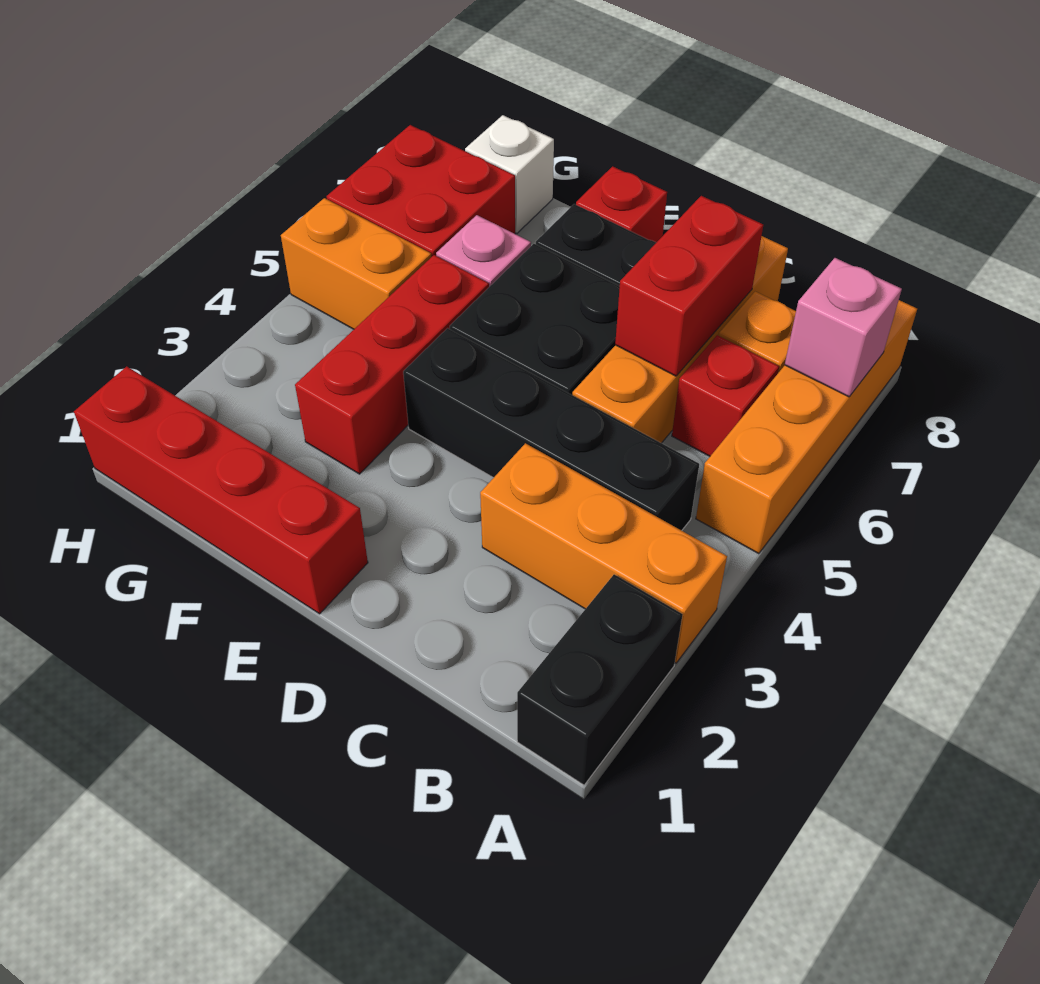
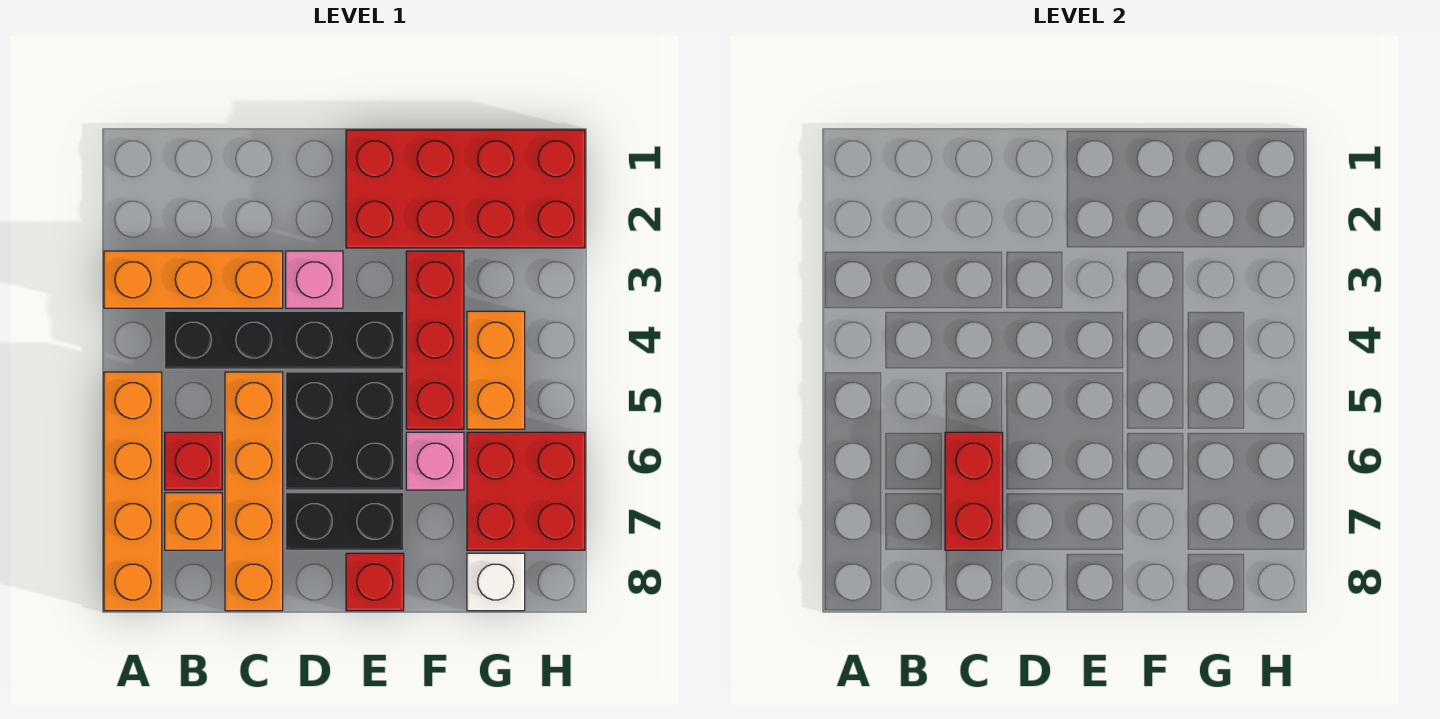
black brick A1:A2 level 1 -> none
pink brick A7 level 2 -> pink brick D3 level 1
red brick E1:H1 level 1 -> red brick E1:H2 level 1
orange brick G5:H5 level 1 -> orange brick G4:G5 level 1

